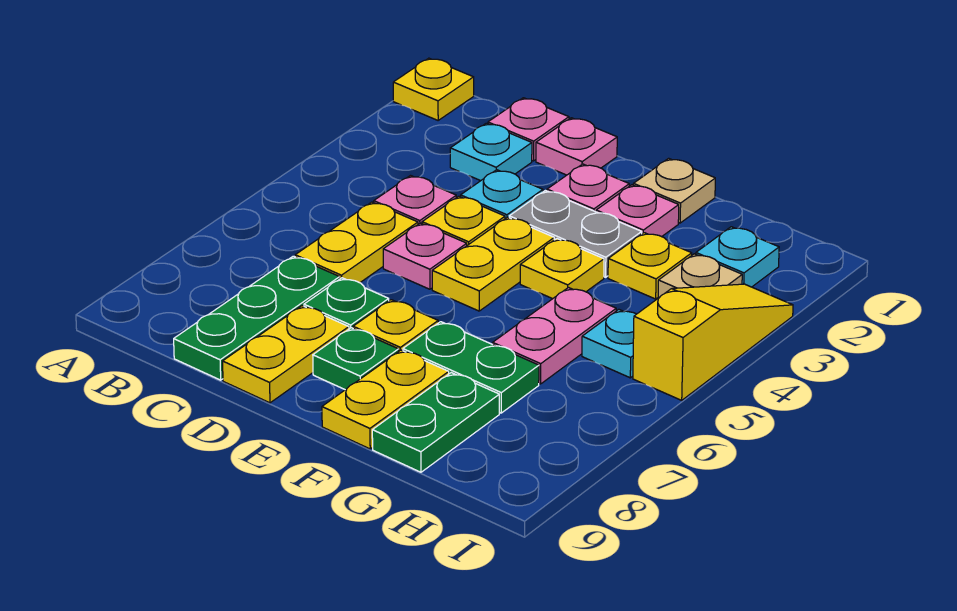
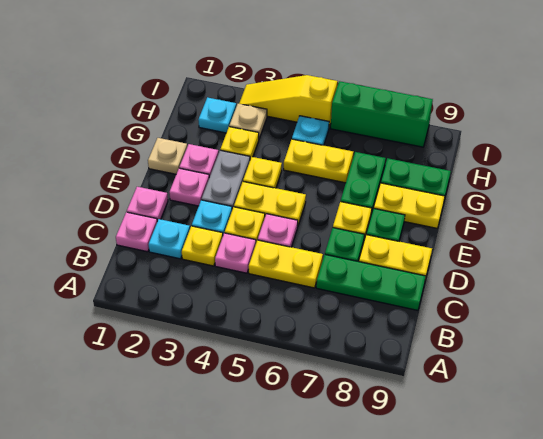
yellow plate A1 level 1 -> yellow plate C3 level 1
pink plate G5:G6 level 1 -> yellow plate G5:G6 level 1
none -> green brick I6:I8 level 1

